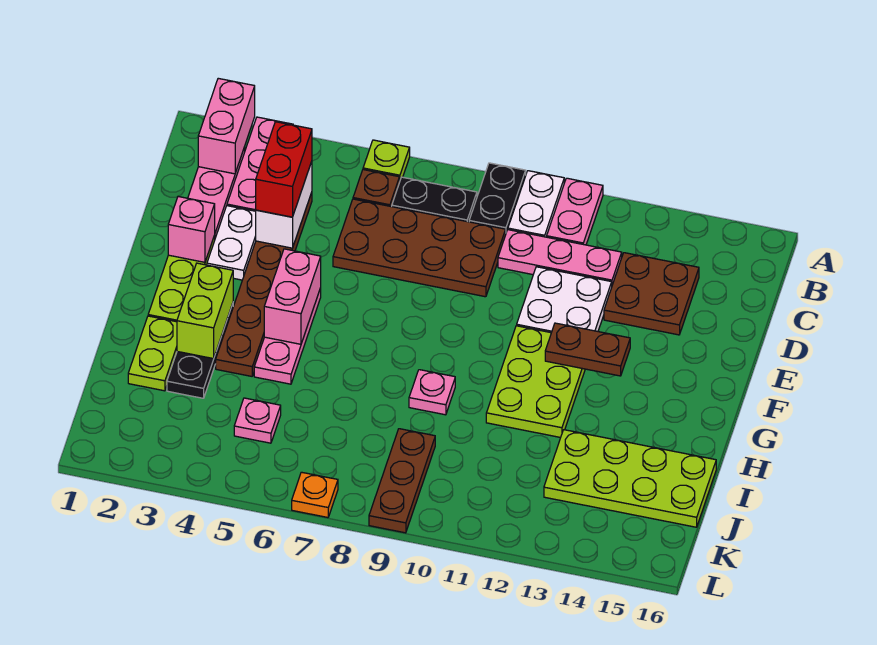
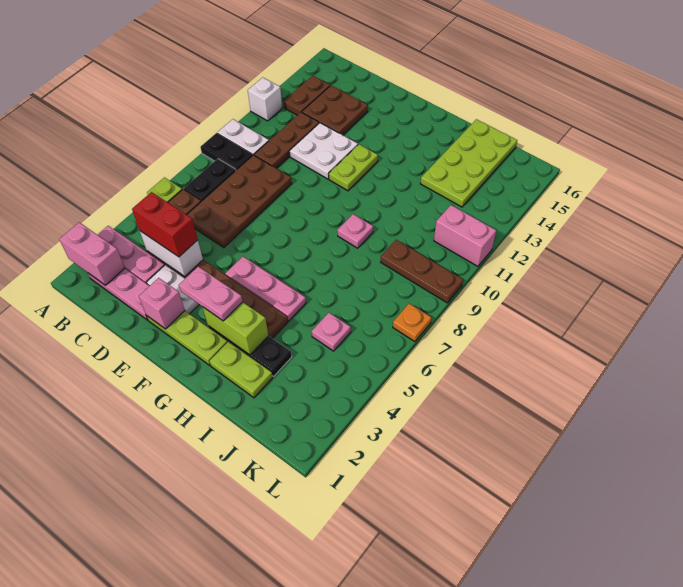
pink plate A11:B11 level 1 -> pink plate F3:G3 level 3
none -> white brick A12 level 1
pink plate C10:C12 level 1 -> brown plate C10:C12 level 1
pink brick F5:G5 level 2 -> pink brick K11:L11 level 1
lime plate F11:H12 level 1 -> lime plate F11:F12 level 1
brown plate F12:F13 level 2 -> brown plate B13:B14 level 1

